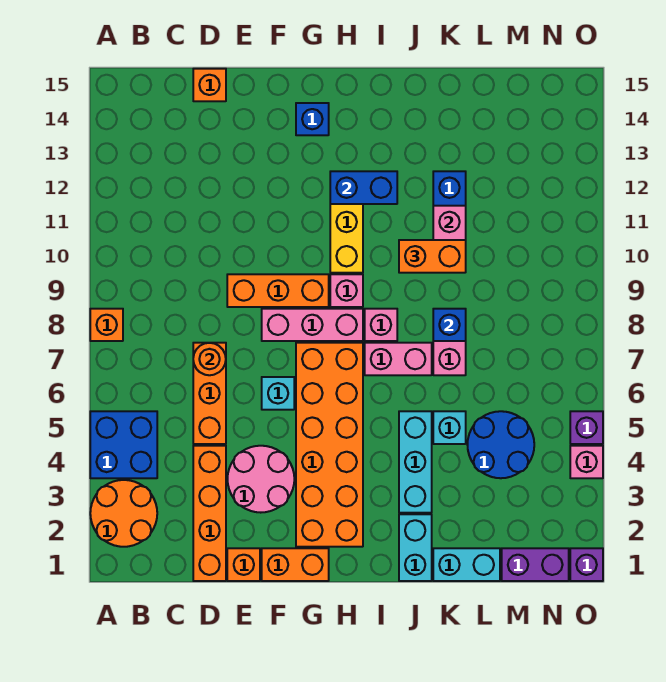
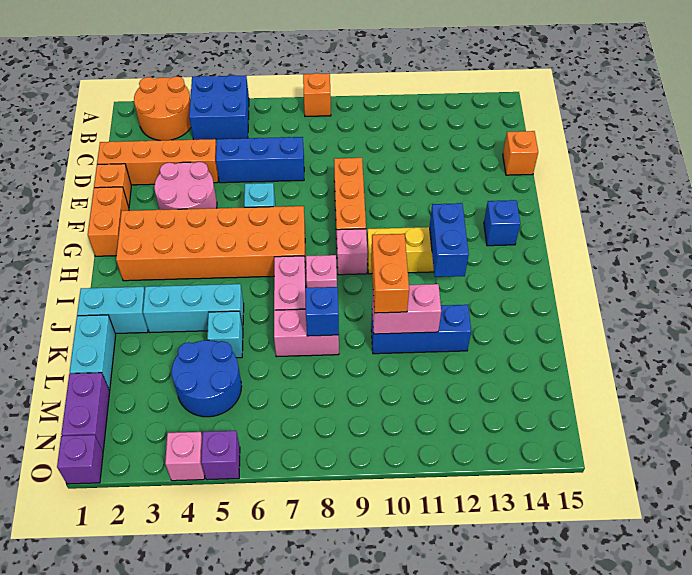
orange brick D5:D7 level 1 -> blue brick D5:D7 level 1
orange round brick D7 level 2 -> none
pink brick F8:H8 level 1 -> none

